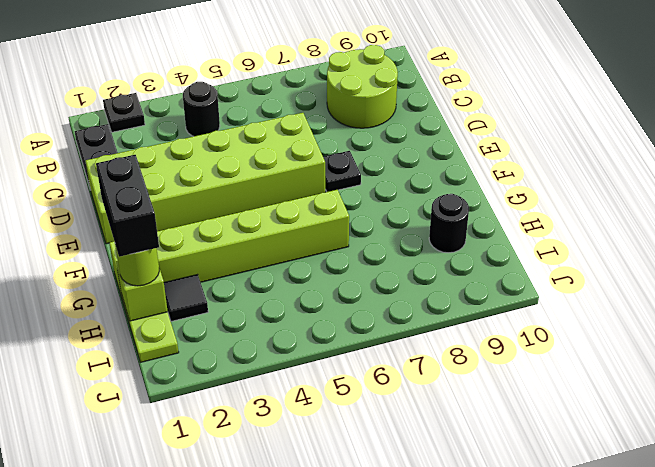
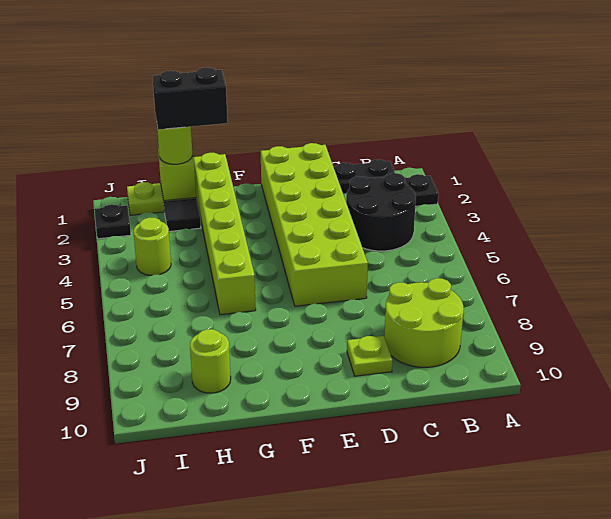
black round brick B4 level 1 -> black round brick B3:C4 level 1
none -> lime plate D9 level 1
black plate E7 level 1 -> black plate J2 level 1
black round brick H9 level 1 -> lime round brick H9 level 1
none -> lime round brick I4 level 1

